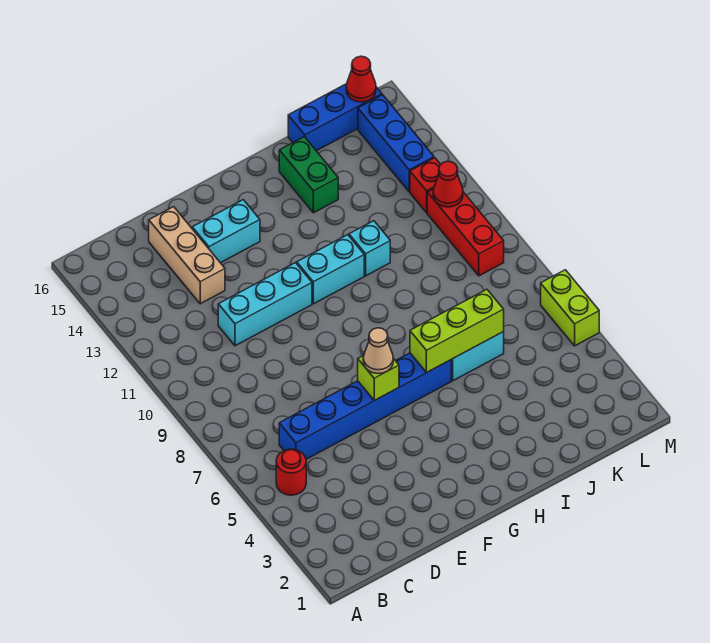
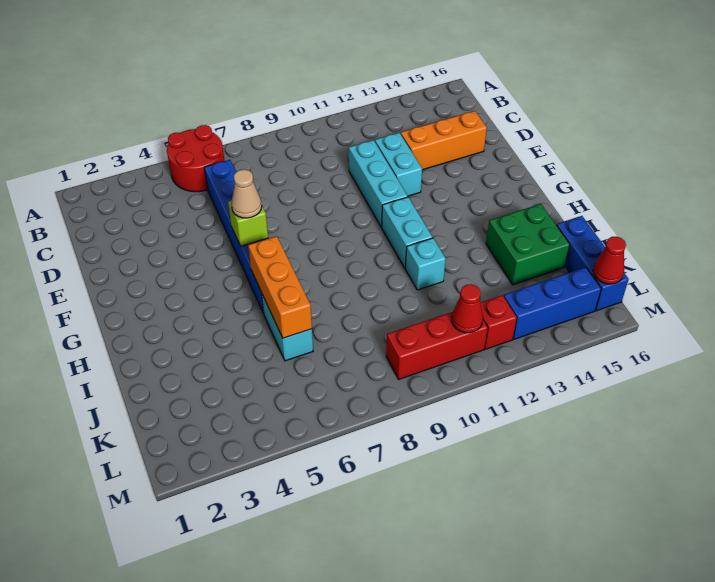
red round brick B5 level 1 -> red round brick A5:B6 level 1
tan brick D13:D15 level 1 -> orange brick D13:D15 level 1
cyan brick E14:F14 level 1 -> cyan brick D12:E12 level 1
lime brick H6:J6 level 2 -> orange brick H6:J6 level 2
green brick I14:I15 level 1 -> green brick I14:J15 level 1
lime brick M5:M6 level 1 -> none

